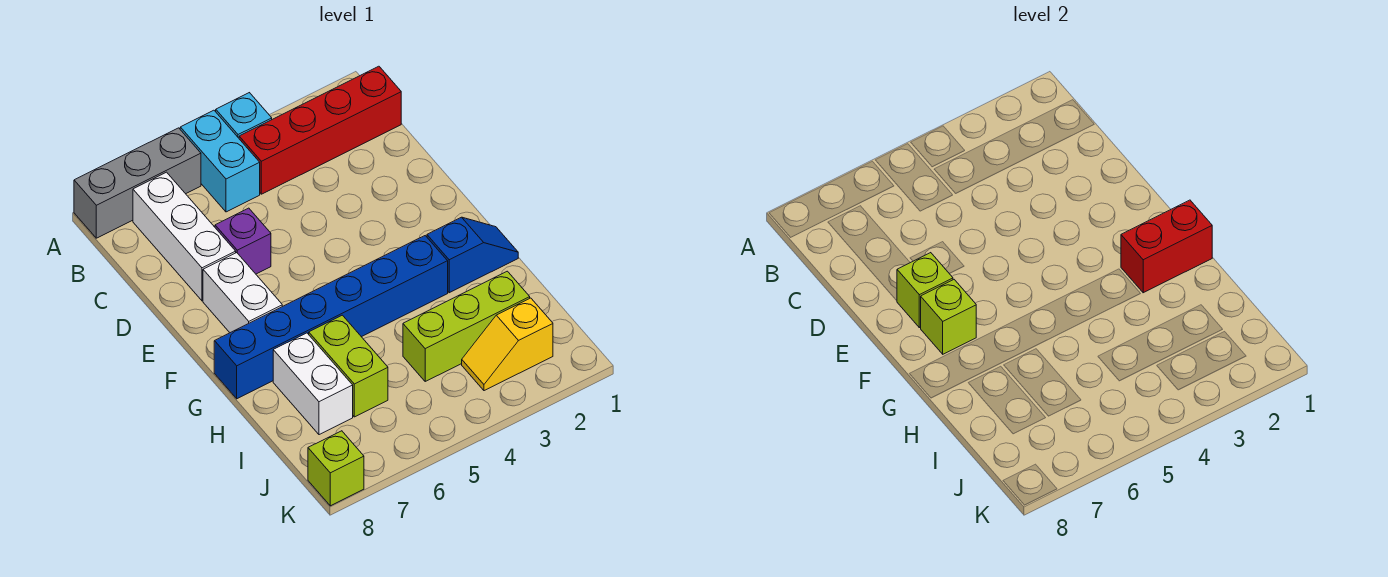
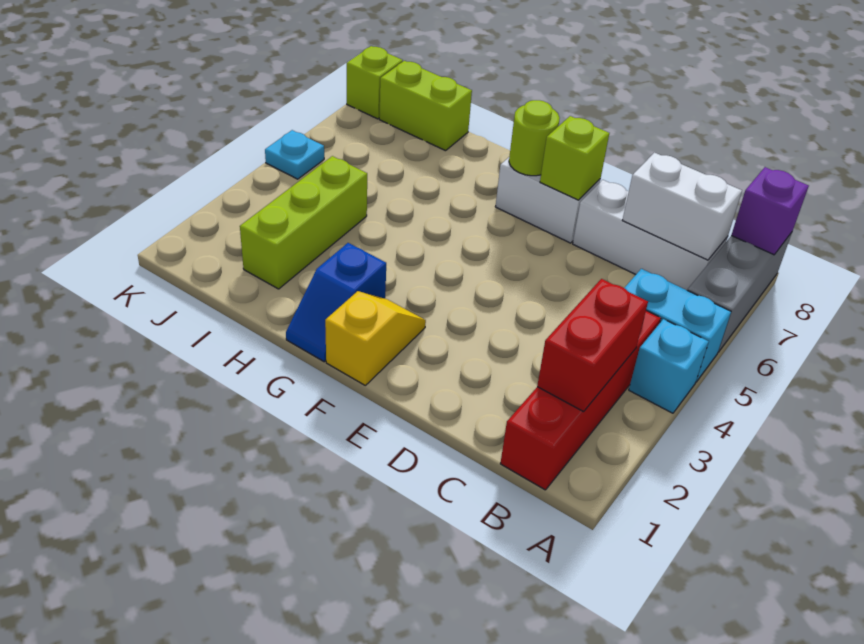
purple brick D6 level 1 -> purple brick A8 level 2
lime brick F7 level 2 -> lime round brick F7 level 2
red brick G1:G2 level 2 -> red brick B2:B3 level 2
blue brick G3:G8 level 1 -> none
lime brick H6:I6 level 1 -> lime brick I8:J8 level 1
white brick H7:I7 level 1 -> white brick B7:C7 level 2
yellow slope J2:J3 level 1 top 2 -> yellow slope F1:F2 level 1 top 1
none -> cyan plate K5 level 1

